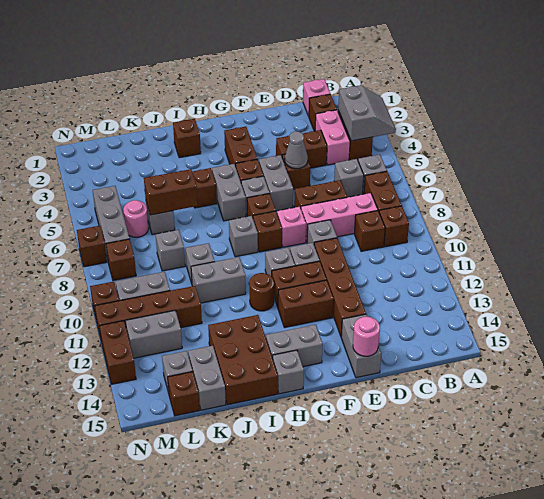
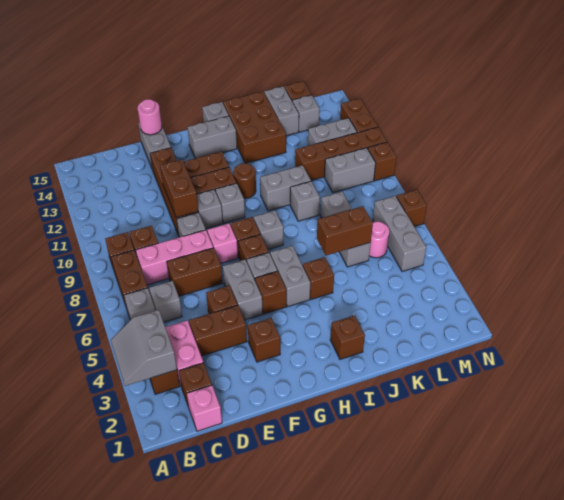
grey cone E5 level 2 -> none
brown brick G3:G4 level 1 -> brown brick E10:E11 level 2
brown brick M8 level 1 -> brown brick F3 level 1

